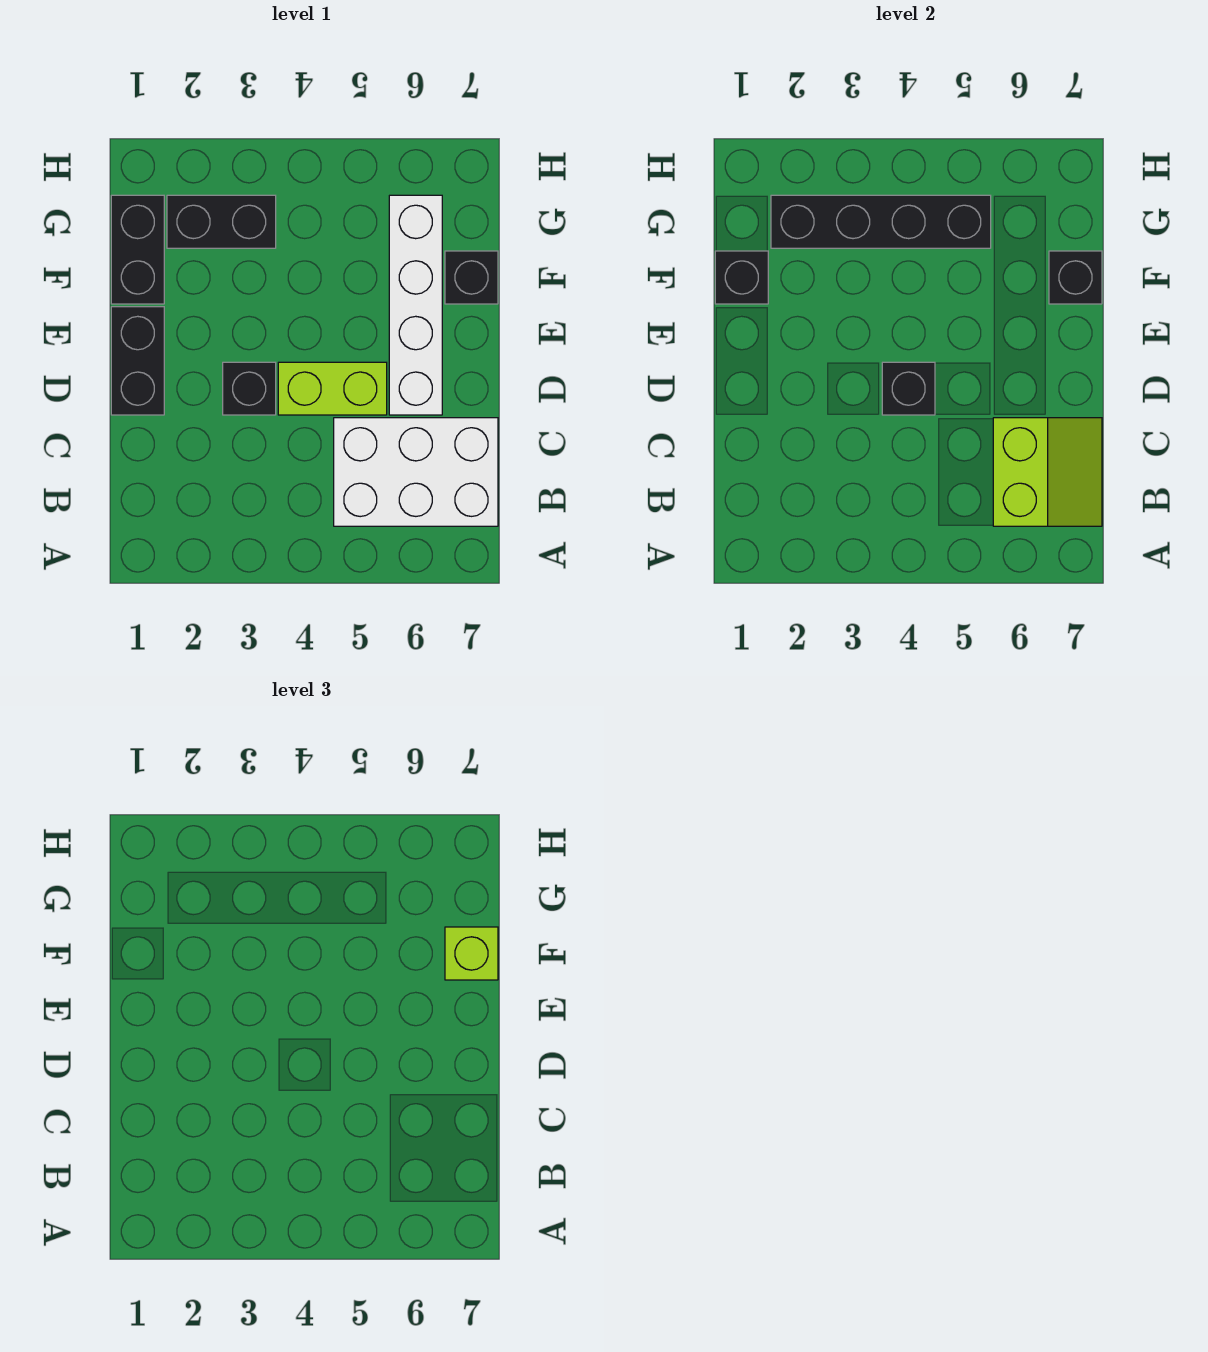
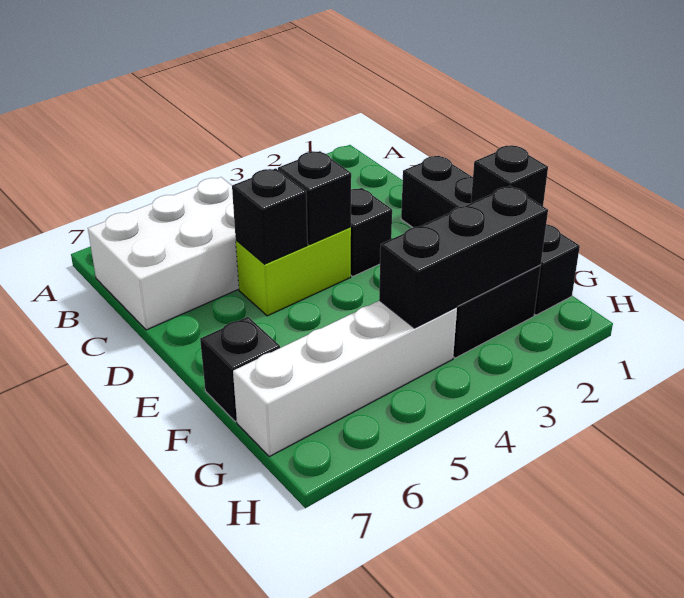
lime slope B6:C7 level 2 top 6 -> none
white brick D6:G6 level 1 -> white brick G4:G7 level 1
black brick F7 level 2 -> black brick D5 level 2
lime brick F7 level 3 -> none
black brick G2:G5 level 2 -> black brick G2:G4 level 2

